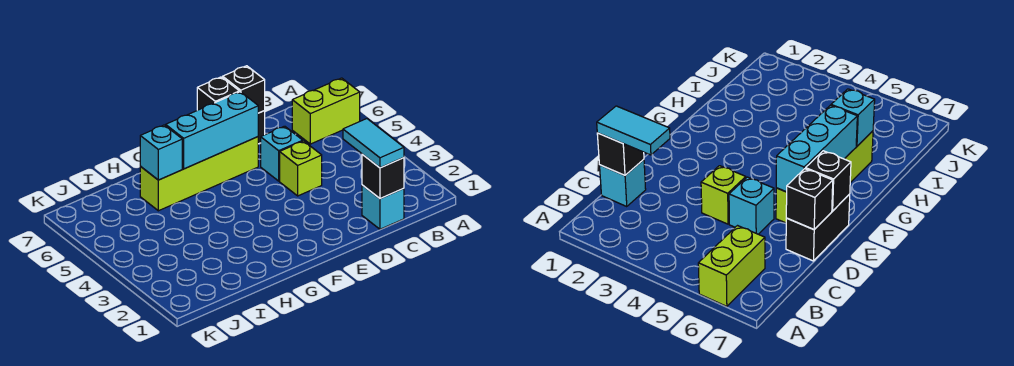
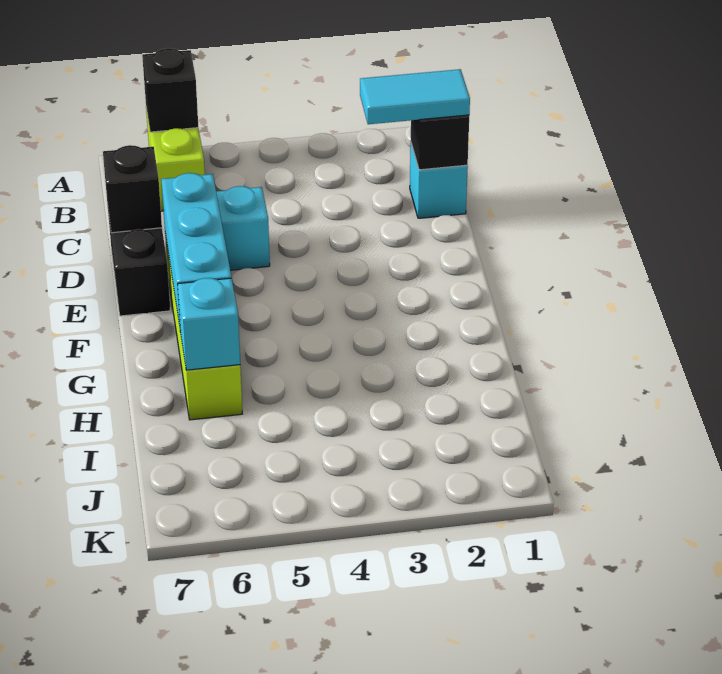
lime brick D4 level 1 -> none
black brick E7 level 2 -> black brick A6 level 2

